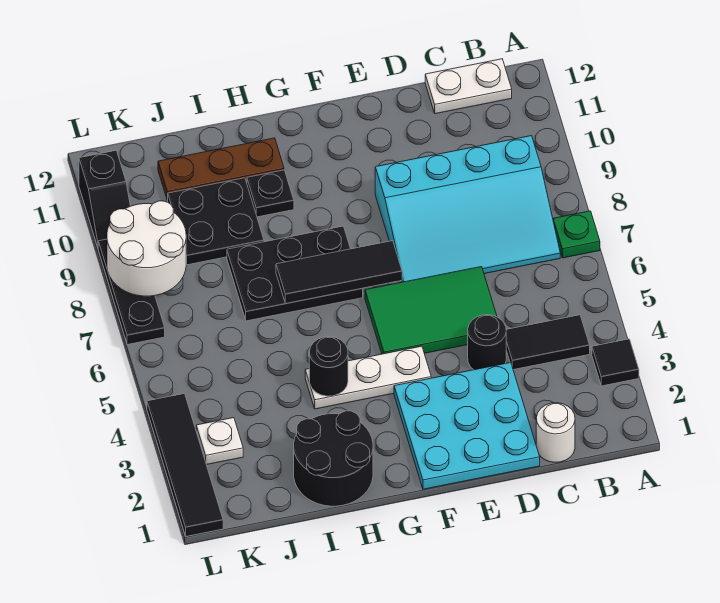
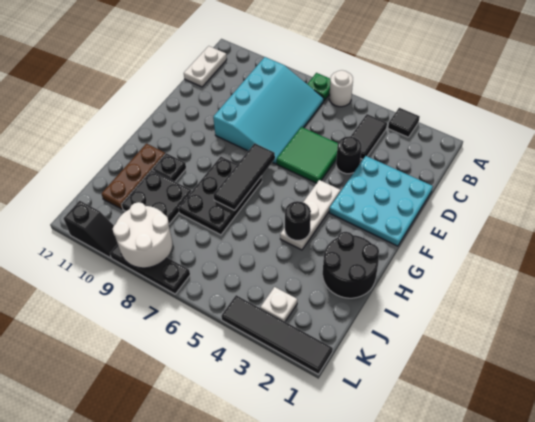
white round brick C1 level 1 -> white round brick A6 level 1
green tile D5:F6 level 1 -> green tile D5:E6 level 1

